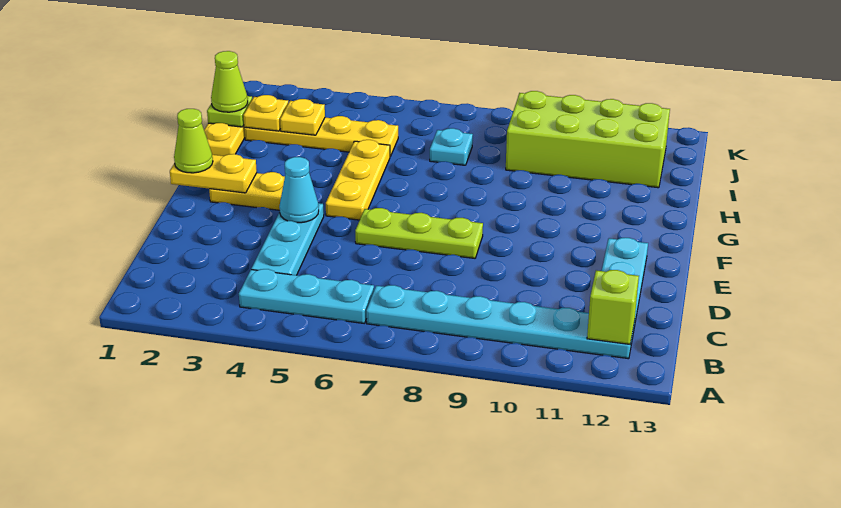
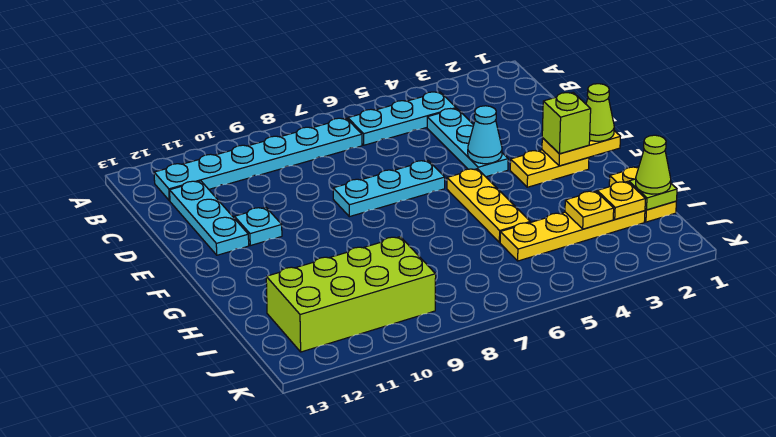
lime brick B12 level 2 -> lime brick F2 level 3
lime plate E6:E8 level 1 -> cyan plate E6:E8 level 1
cyan plate I7 level 1 -> cyan plate E11 level 1

